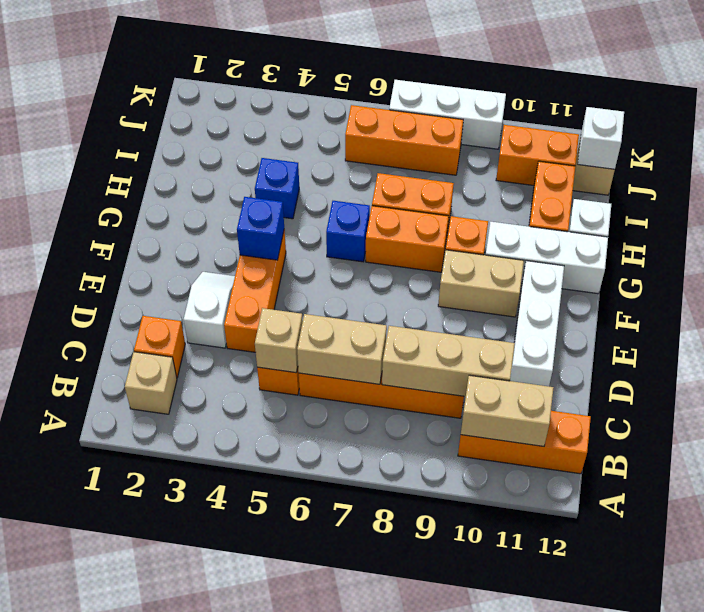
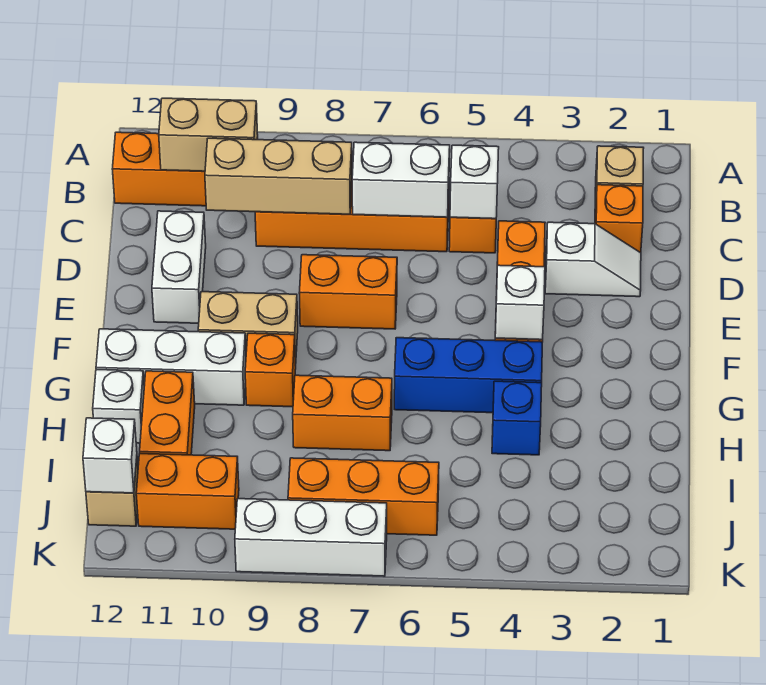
tan brick C5 level 2 -> white brick C5 level 2
tan brick C6:C7 level 2 -> white brick C6:C7 level 2
white slope D3:E3 level 1 top D -> white slope D2:D3 level 1 top 3
white brick D11:F11 level 1 -> white brick D11:E11 level 1
blue brick F4 level 2 -> white brick F4 level 2
blue brick G6 level 1 -> blue brick G4:G6 level 1
orange brick G7:G8 level 1 -> orange brick E7:E8 level 1

